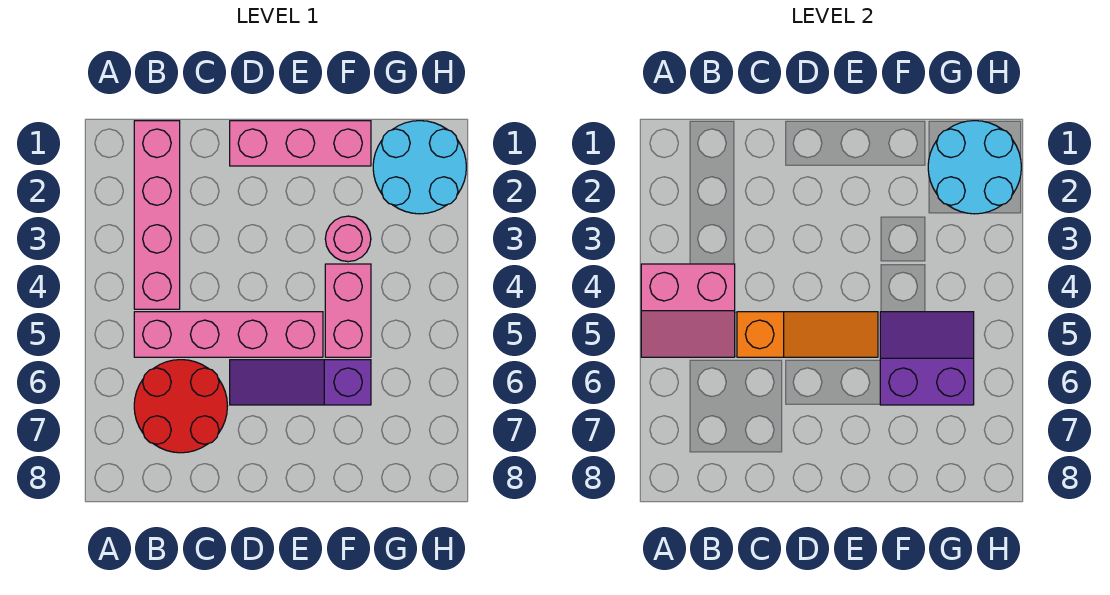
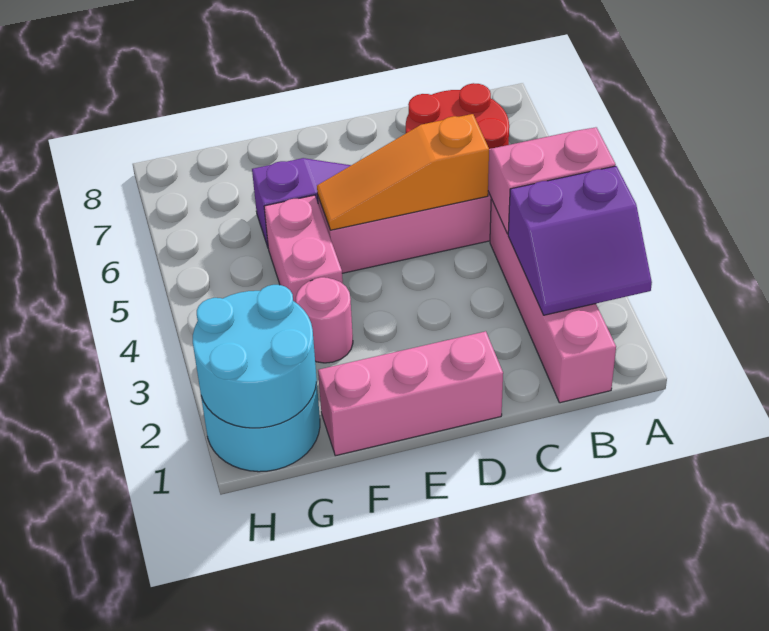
purple slope F5:G6 level 2 top 6 -> purple slope A2:B3 level 2 top 3

